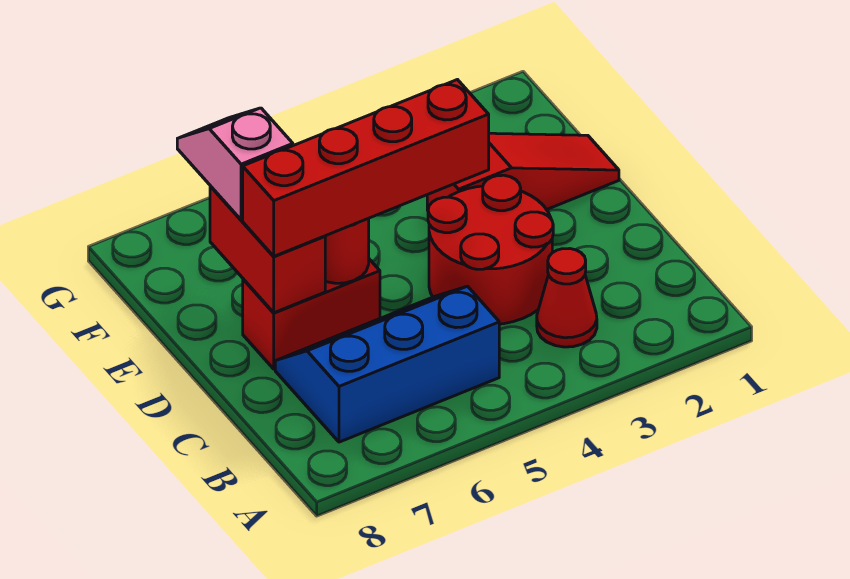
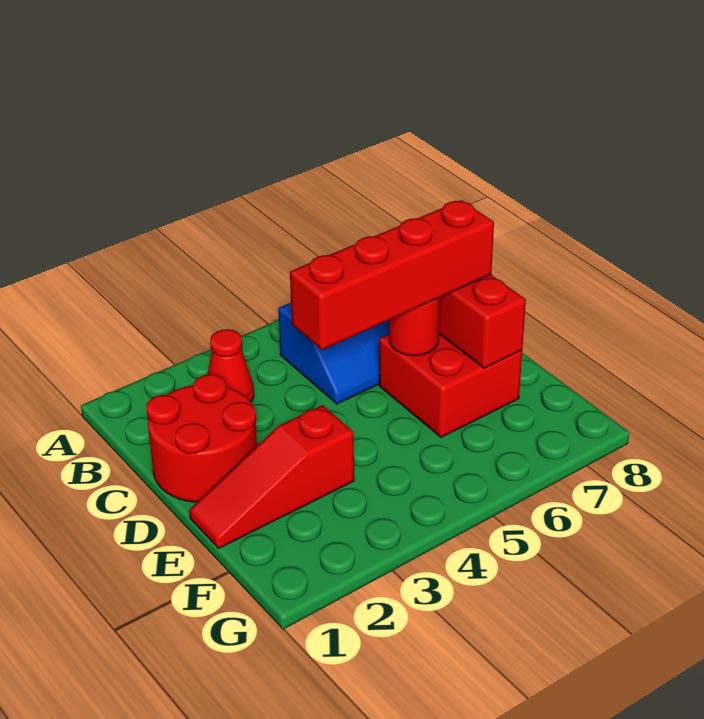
red round brick C3:D4 level 1 -> red round brick C1:D2 level 1
red brick D6:D7 level 1 -> red brick D6:E7 level 1
pink slope E7:F7 level 3 top E -> none

